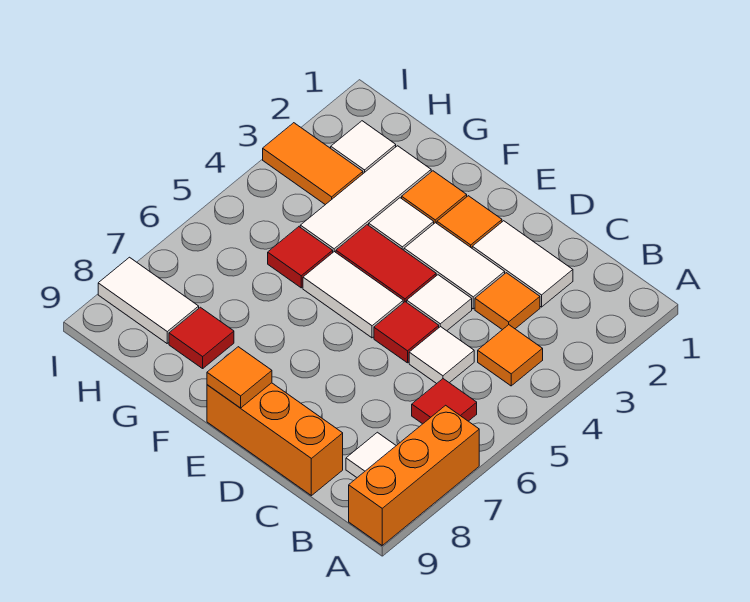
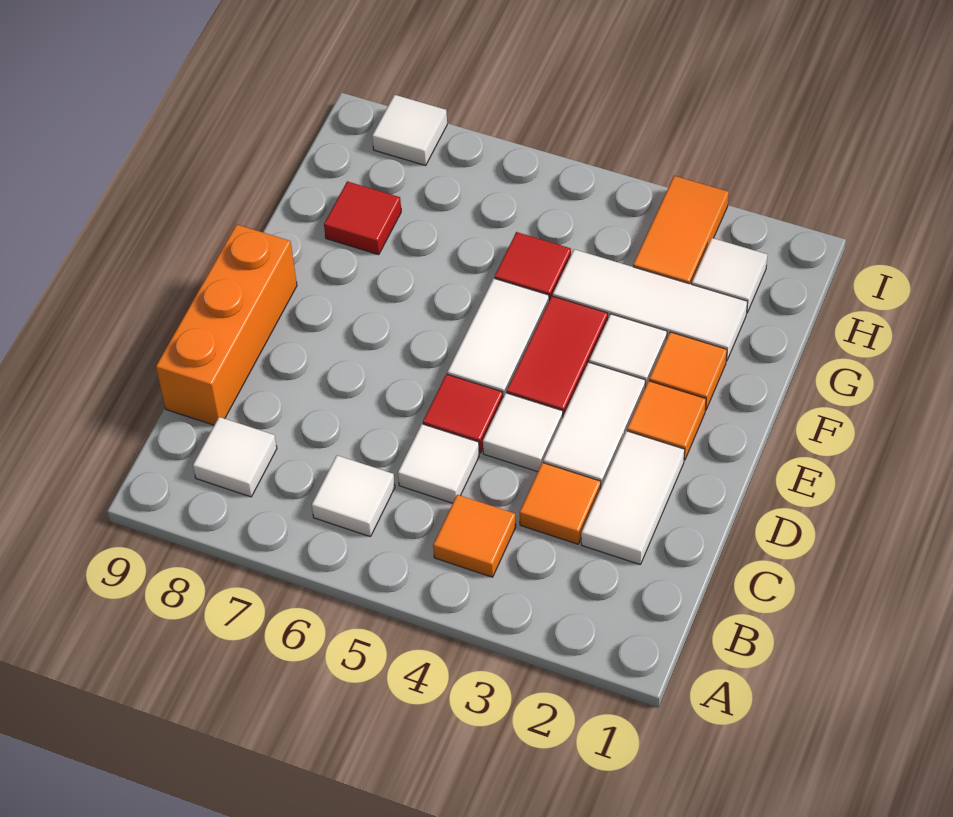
orange brick A7:A9 level 1 -> none
red tile B6 level 1 -> white tile B6 level 1
orange tile E9 level 2 -> none
white tile H8:I8 level 1 -> white tile I8 level 1

